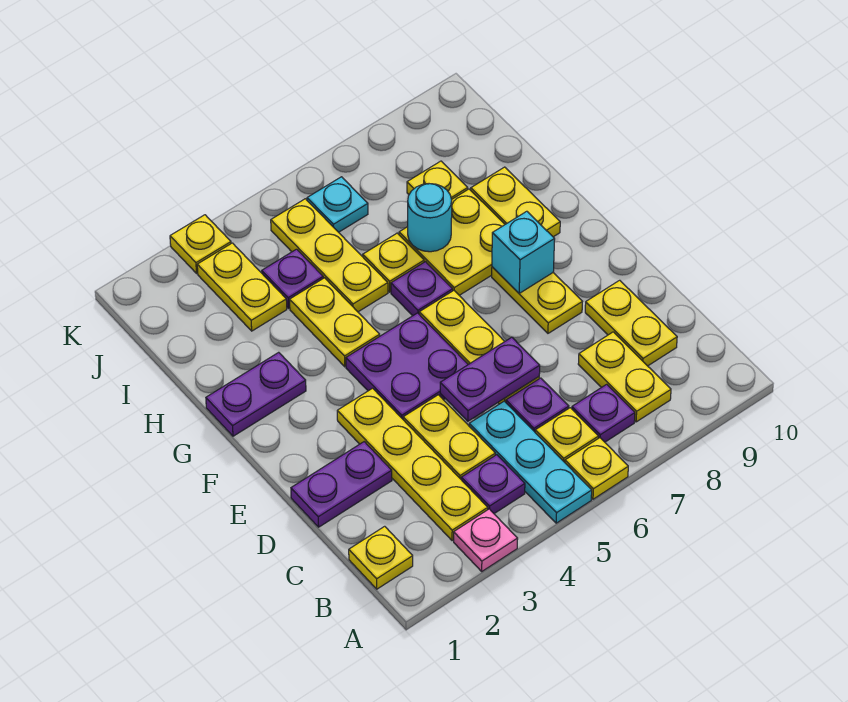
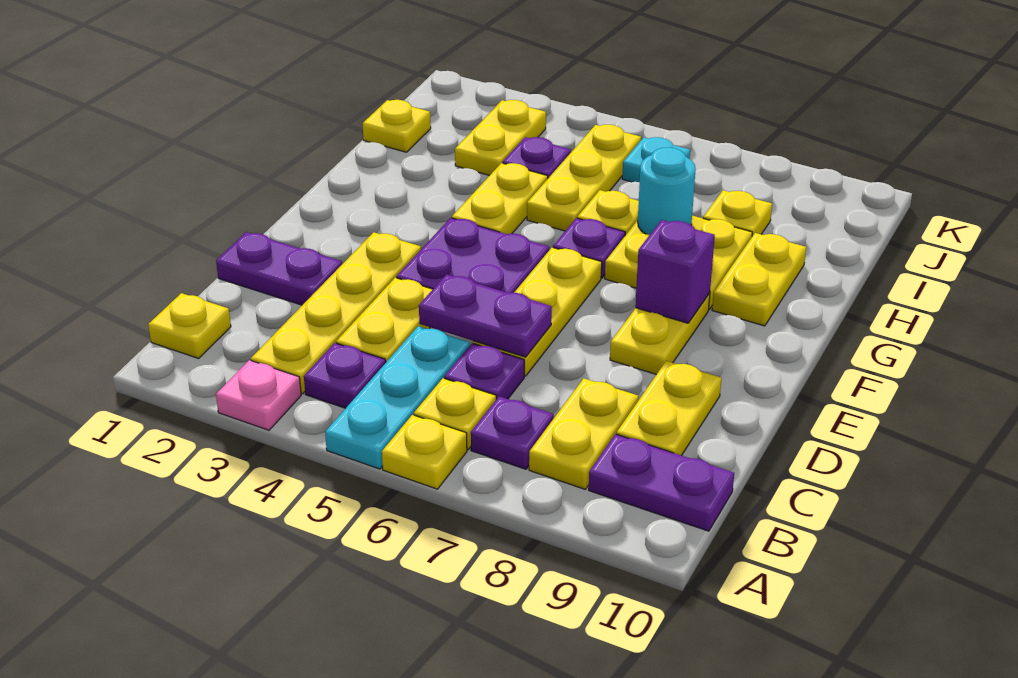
cyan brick F8 level 2 -> purple brick F8 level 2
purple plate G1:G2 level 1 -> purple plate B9:B10 level 1
yellow plate K3 level 1 -> yellow plate I1 level 1

